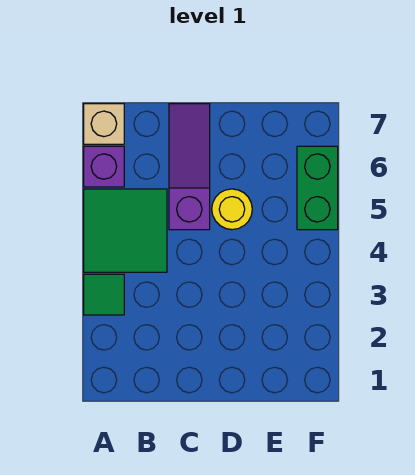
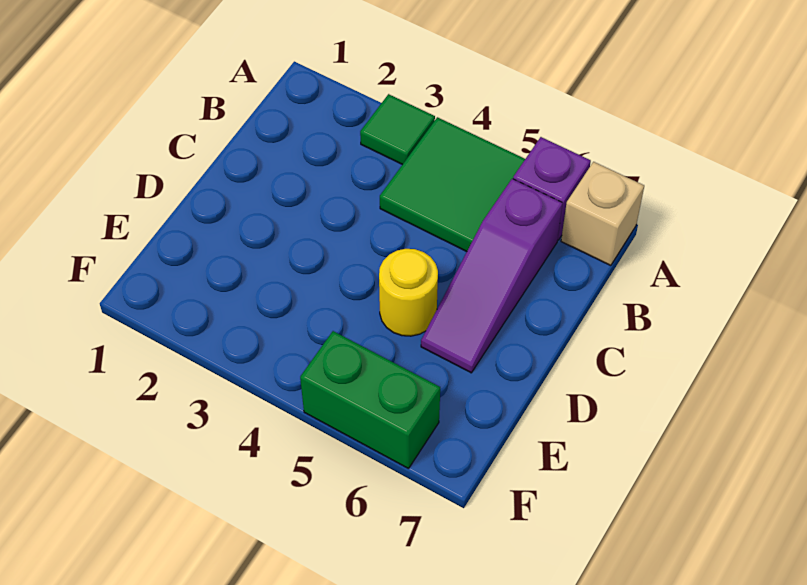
purple slope C5:C7 level 1 top 5 -> purple slope B6:D6 level 1 top B

